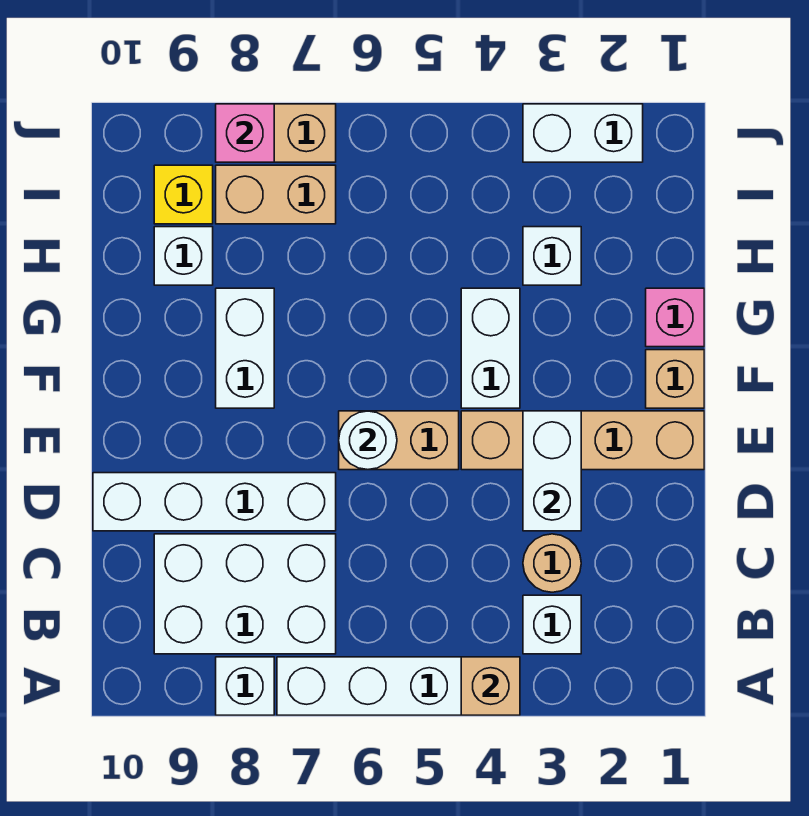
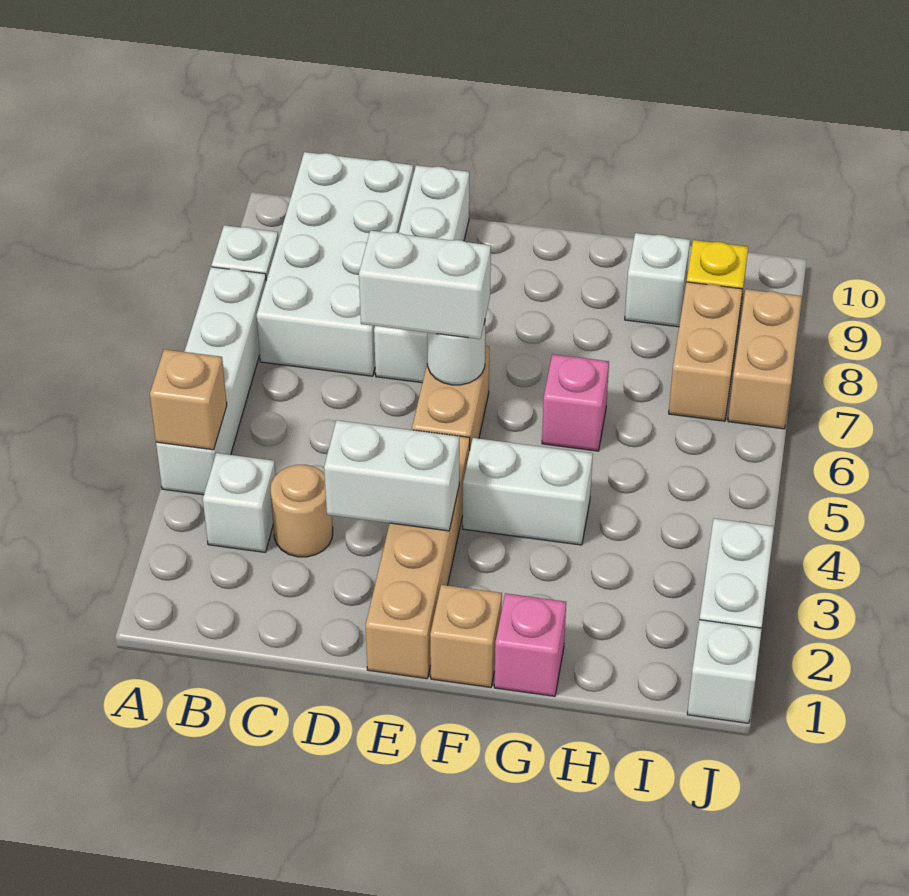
white brick B7:C9 level 1 -> white brick B7:C10 level 1
white brick F8:G8 level 1 -> white brick D6:E6 level 3
white brick H3 level 1 -> white brick J1 level 1
pink brick J8 level 2 -> pink brick G6 level 1

